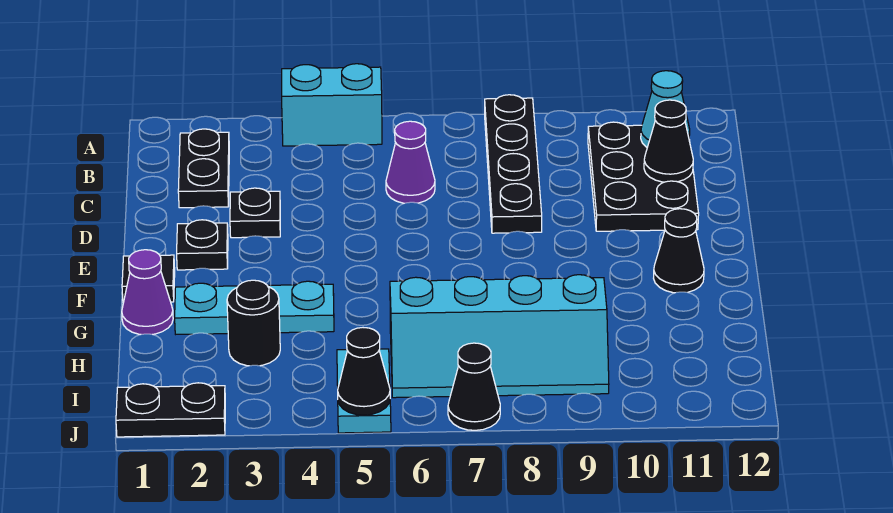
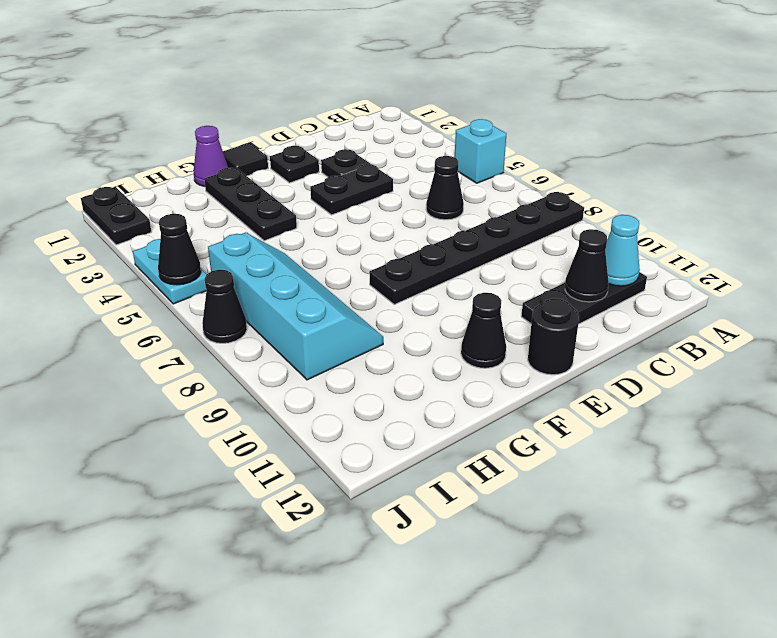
cyan brick A4:A5 level 1 -> cyan brick A5 level 1
black plate A8:D8 level 1 -> black plate A8:F8 level 1
black plate B2:C2 level 1 -> black plate D4:E4 level 1
black plate B10:D11 level 1 -> black plate B11:D11 level 1
purple cone C6 level 1 -> black cone C6 level 1
cyan plate G2:G4 level 1 -> black plate G2:G4 level 1
black round brick H3 level 1 -> black round brick E12 level 1
cyan slope H6:I9 level 1 top H -> cyan slope H6:I9 level 1 top I
cyan plate I5:J5 level 1 -> cyan plate J4:J5 level 1

